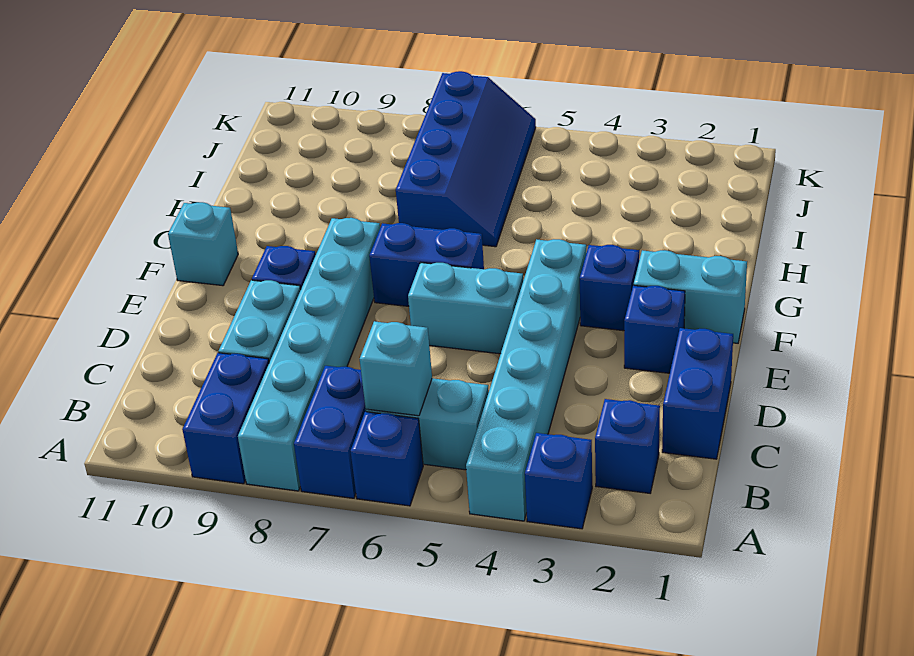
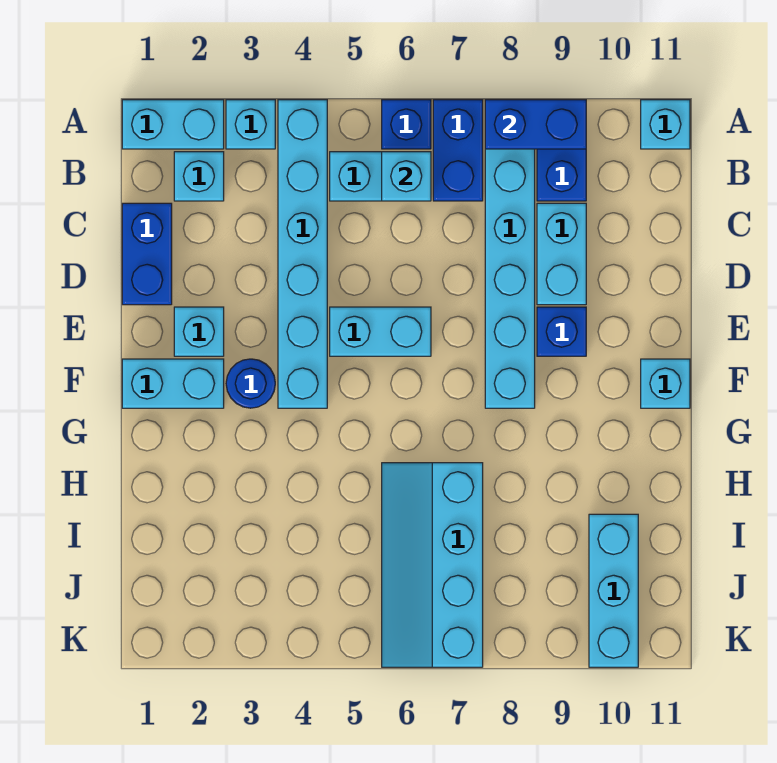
none -> cyan brick A1:A2 level 1
blue brick A3 level 1 -> cyan brick A3 level 1
none -> cyan brick A11 level 1
blue brick B2 level 1 -> cyan brick B2 level 1
blue brick E2 level 1 -> cyan brick E2 level 1
blue brick F3 level 1 -> blue round brick F3 level 1
blue brick F6:F7 level 1 -> blue brick A8:A9 level 2
blue slope H6:K7 level 1 top 7 -> cyan slope H6:K7 level 1 top 7
none -> cyan brick I10:K10 level 1

